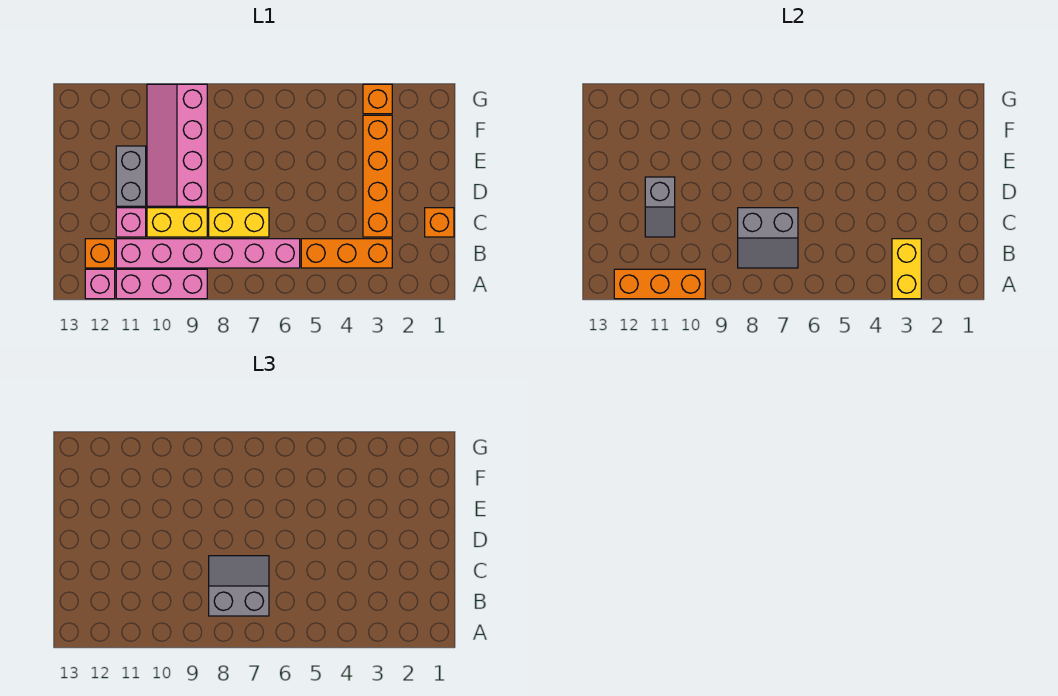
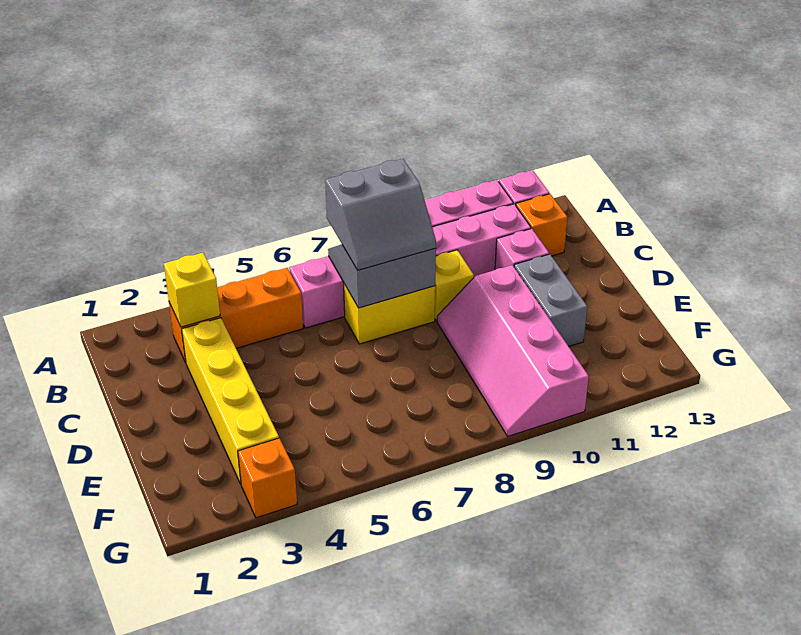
yellow brick A3:B3 level 2 -> yellow brick B3 level 2
orange brick A10:A12 level 2 -> none
orange brick C1 level 1 -> none
orange brick C3:F3 level 1 -> yellow brick C3:F3 level 1
yellow brick C9:C10 level 1 -> yellow brick C9 level 1
grey slope C11:D11 level 2 top D -> none
pink slope D9:G10 level 1 top 9 -> pink slope D9:G10 level 1 top 10

